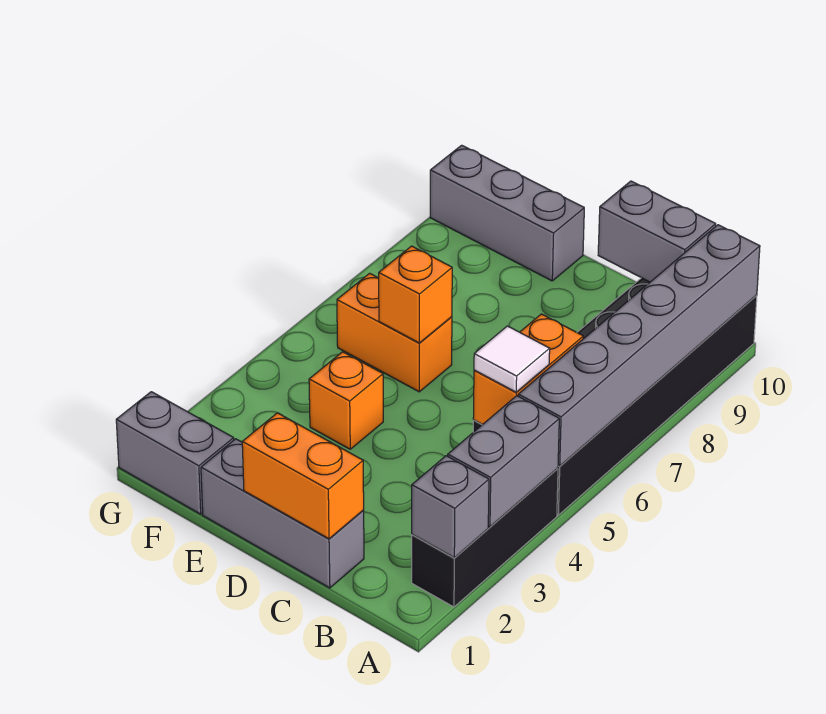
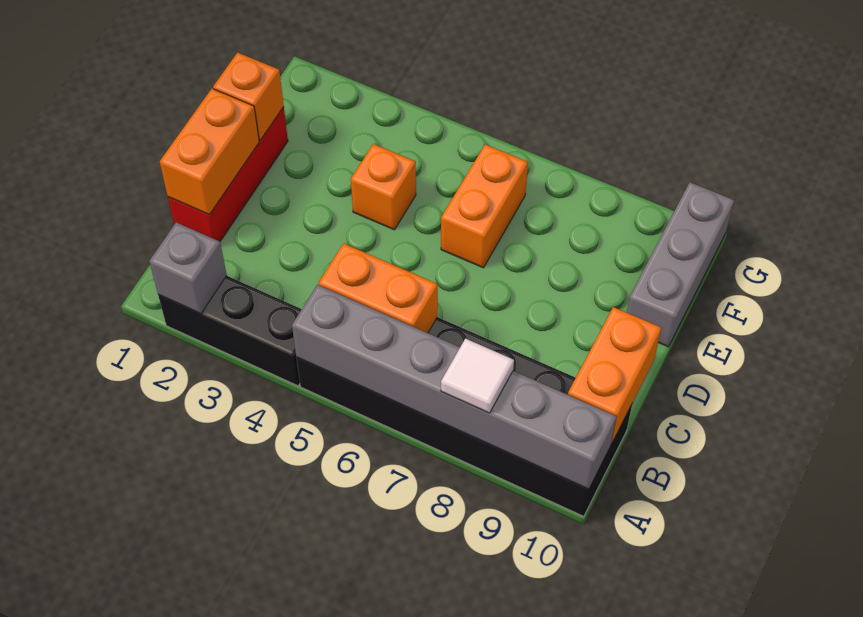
grey brick A3:A4 level 2 -> none
white tile B5 level 3 -> white tile A8 level 3
grey brick B10:C10 level 2 -> orange brick B10:C10 level 2
grey brick C1:E1 level 1 -> red brick C1:E1 level 1
orange brick E6 level 2 -> orange brick E1 level 2
grey brick F1:G1 level 1 -> none

